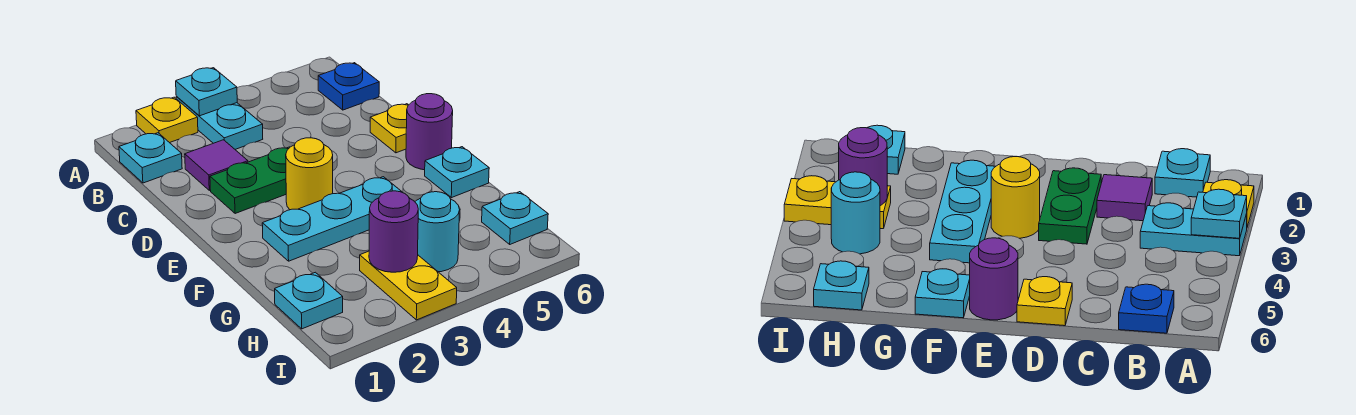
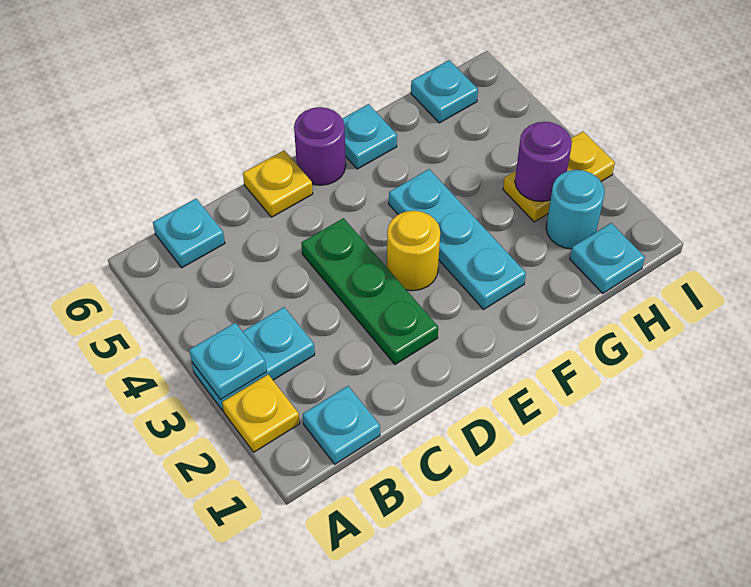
blue plate B6 level 1 -> cyan plate B6 level 1
purple tile C2 level 1 -> none
green plate D2:D3 level 1 -> green plate D2:D4 level 1
cyan round brick H4 level 1 -> cyan round brick H2 level 1

